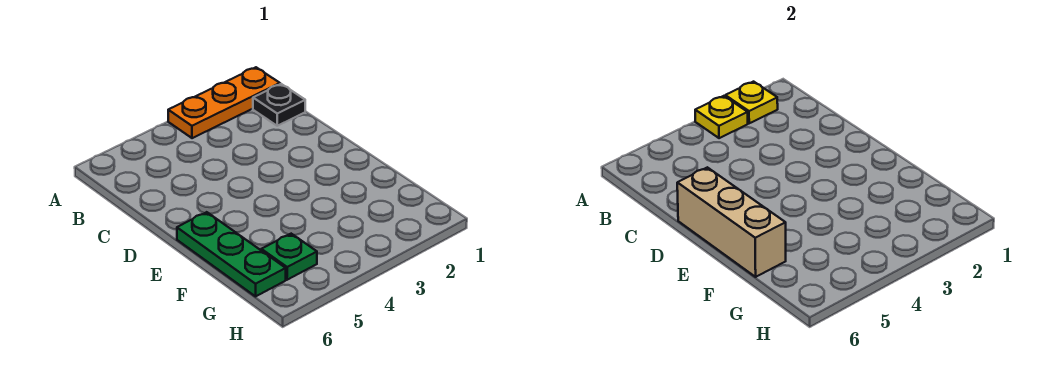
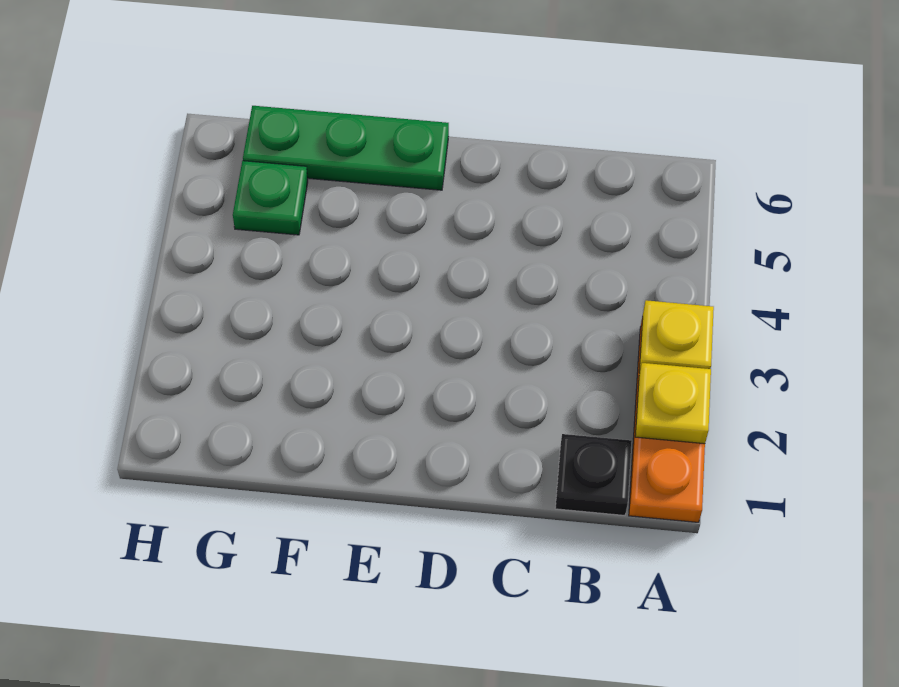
tan brick D6:F6 level 2 -> none

